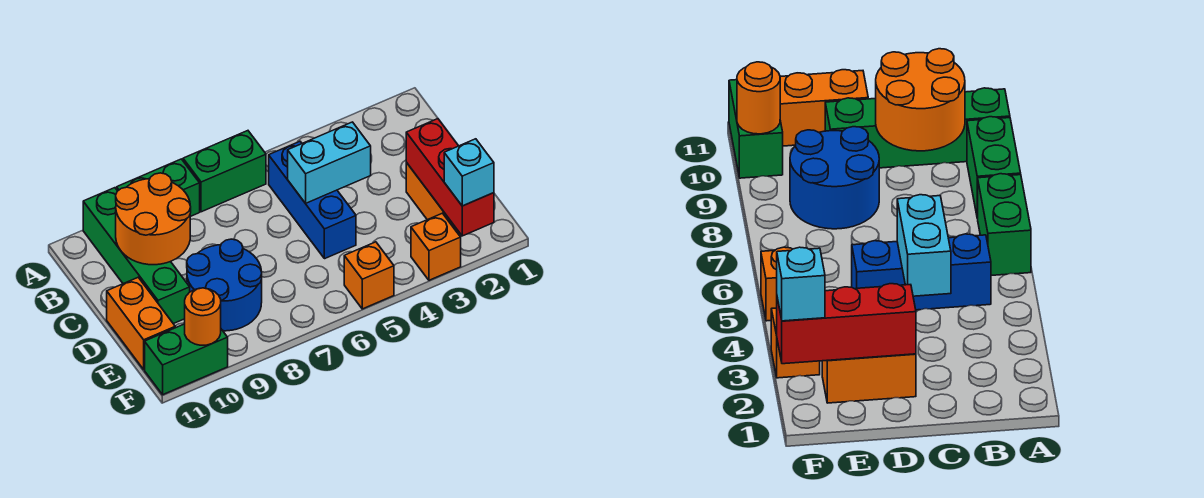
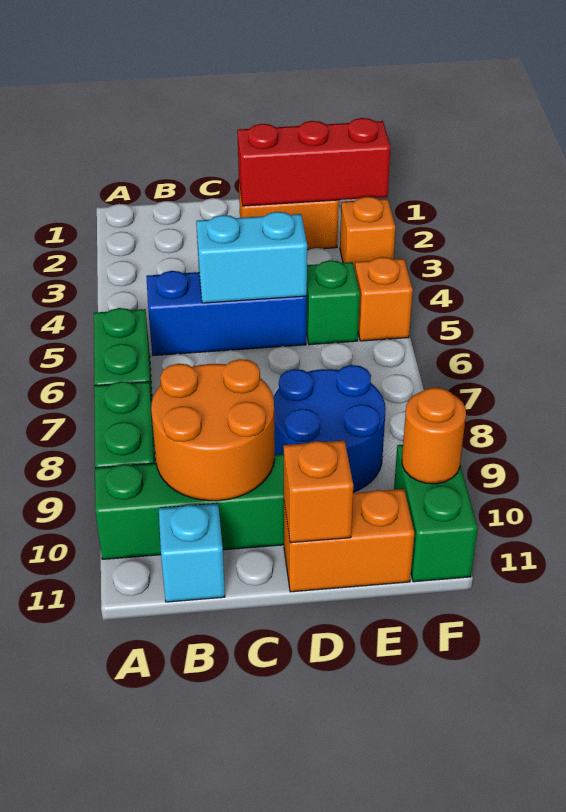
cyan brick C4:C5 level 2 -> cyan brick C5:D5 level 2
none -> orange brick D11 level 2
none -> green brick E5 level 1
cyan brick F2 level 3 -> cyan brick B11 level 1

